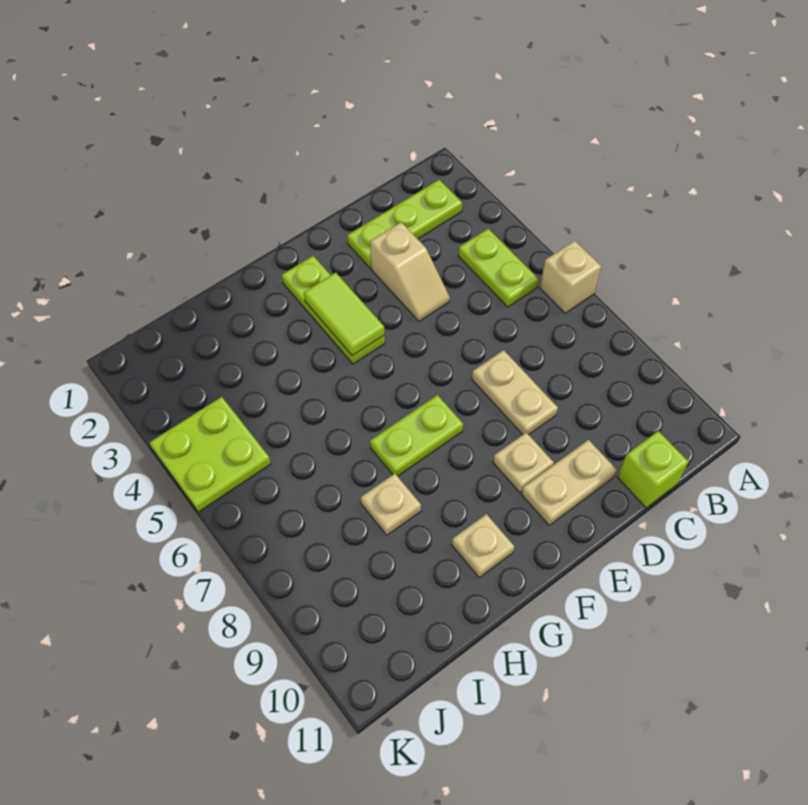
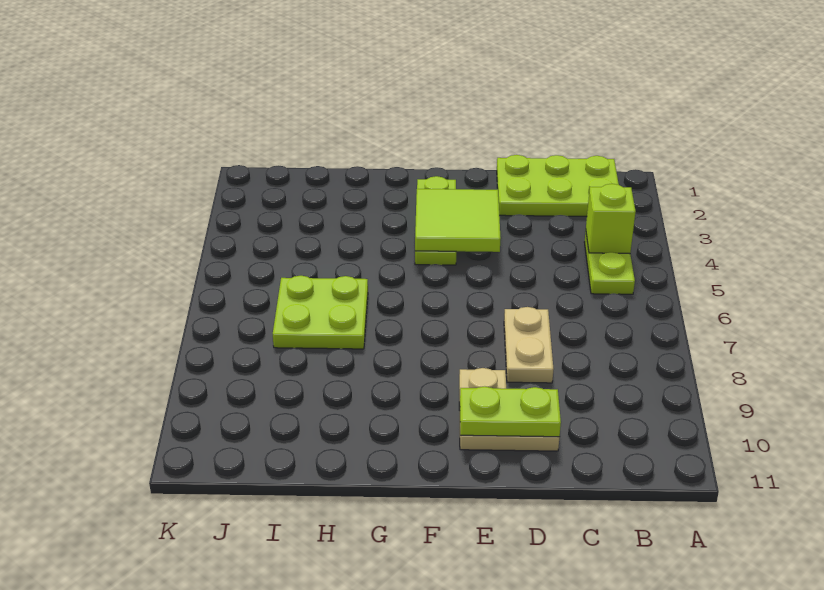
tan brick A6 level 1 -> none
lime plate B2:D2 level 1 -> lime plate B1:D2 level 1
lime brick C11 level 1 -> lime brick B4 level 2
tan slope D3:D4 level 1 top 3 -> none
lime tile F3:F4 level 2 -> lime tile E3:F4 level 2
lime plate F7:G7 level 1 -> lime plate D10:E10 level 2
tan plate G10 level 1 -> none
tan plate H8 level 1 -> none
lime plate J4:K5 level 1 -> lime plate H6:I7 level 1

